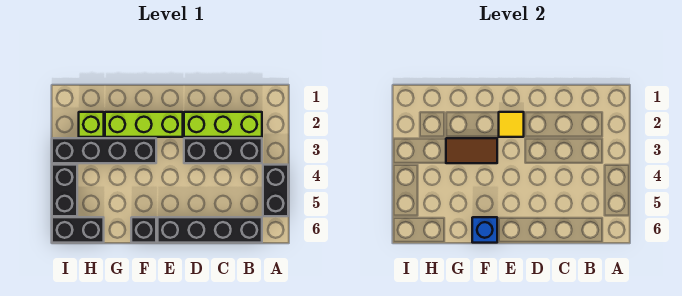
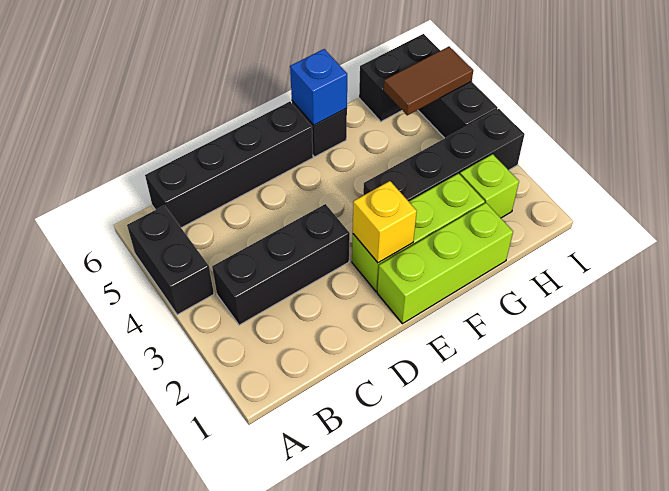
lime brick B2:D2 level 1 -> lime brick E1:G1 level 1
yellow tile E2 level 2 -> yellow brick E2 level 2
brown tile F3:G3 level 2 -> brown tile H5:I5 level 2

